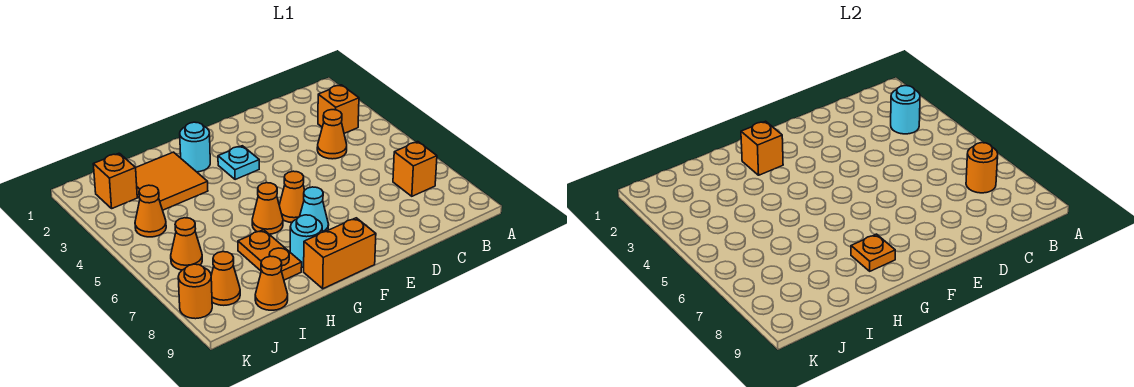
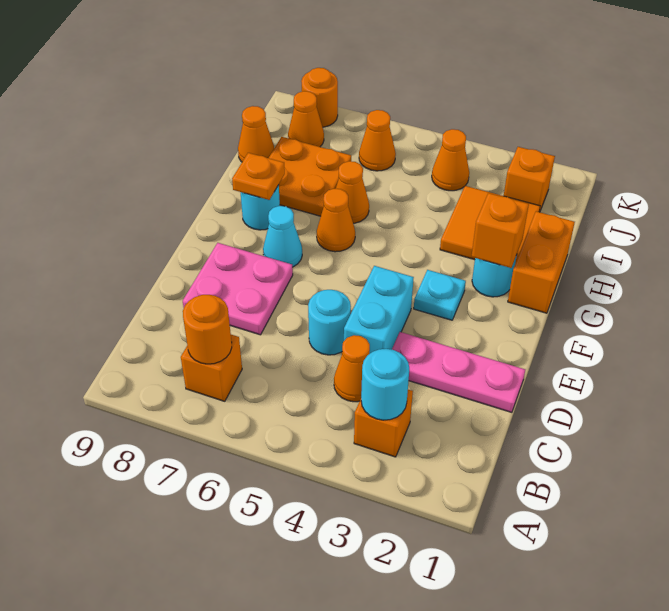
none -> pink plate D1:D3 level 1
none -> cyan brick D4:E4 level 1
none -> cyan round brick D5 level 1
none -> pink plate D7:E8 level 1
orange cone F6 level 1 -> orange cone H6 level 1
orange brick F9:G9 level 1 -> orange brick G1:H1 level 1
orange plate H7:H8 level 1 -> orange plate H7:I8 level 1

